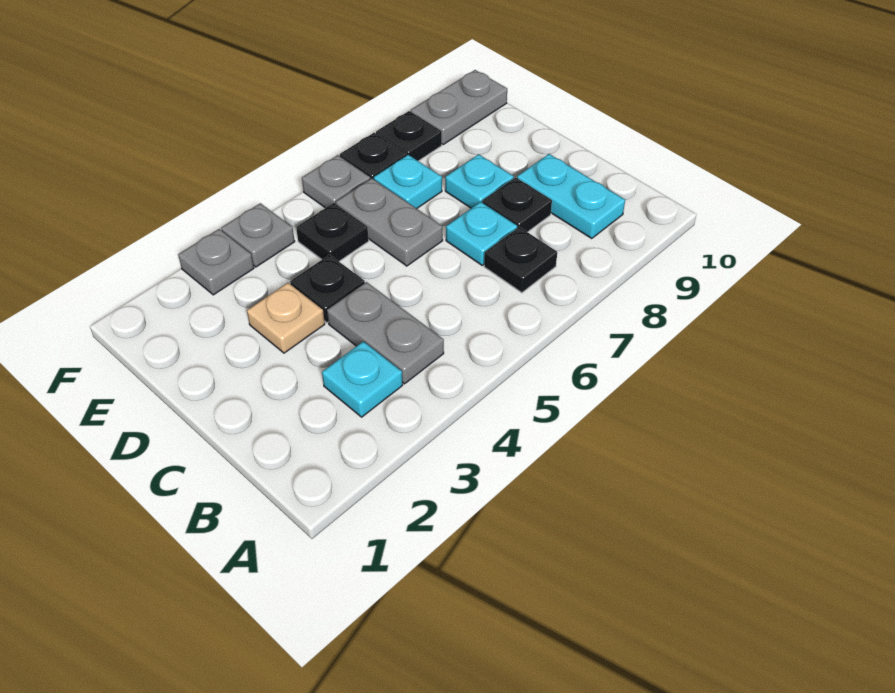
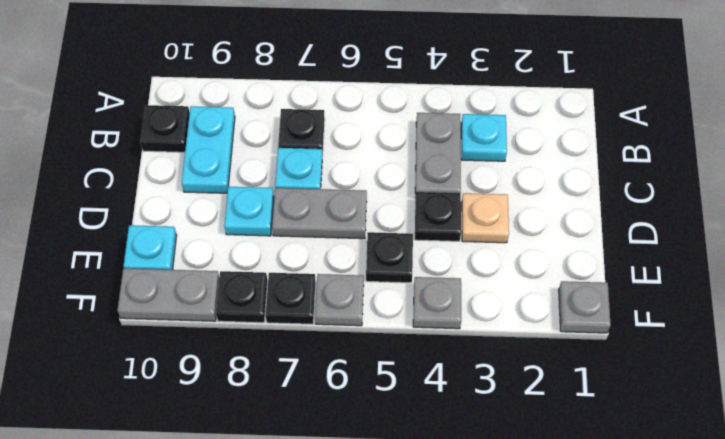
black plate C8 level 1 -> black plate B10 level 1
grey plate D6:E6 level 1 -> grey plate D6:D7 level 1
cyan plate E7 level 1 -> cyan plate E10 level 1
grey plate F3 level 1 -> grey plate F1 level 1

